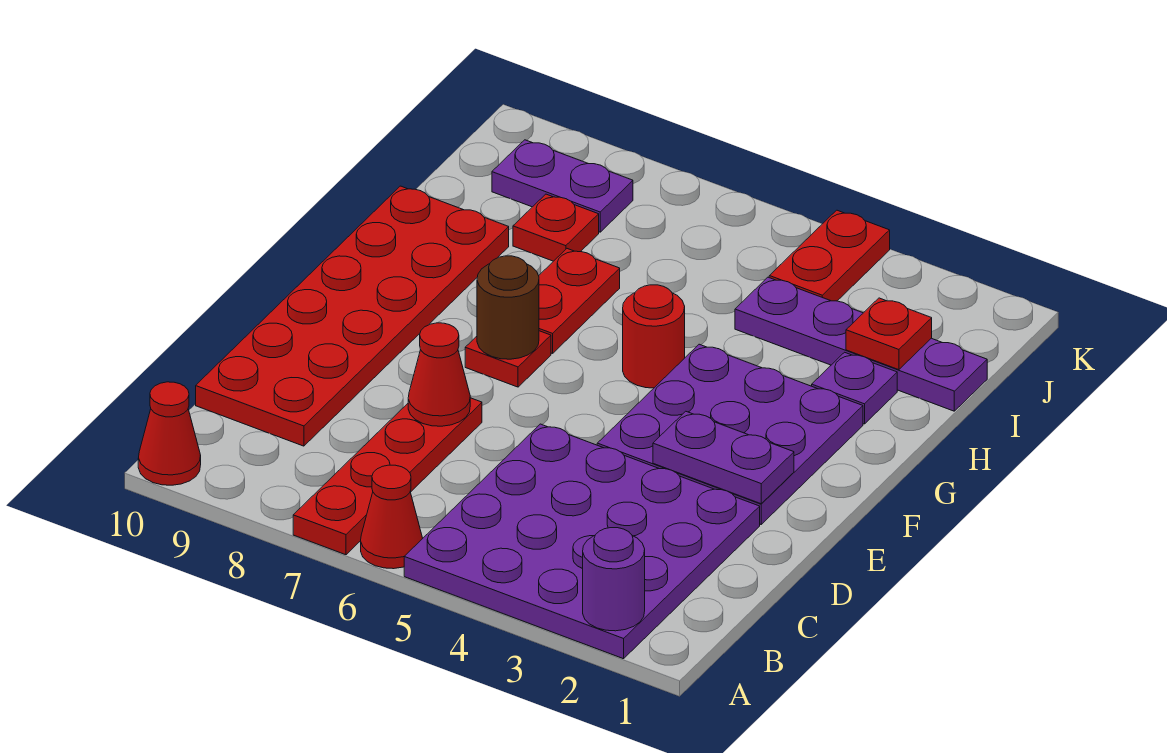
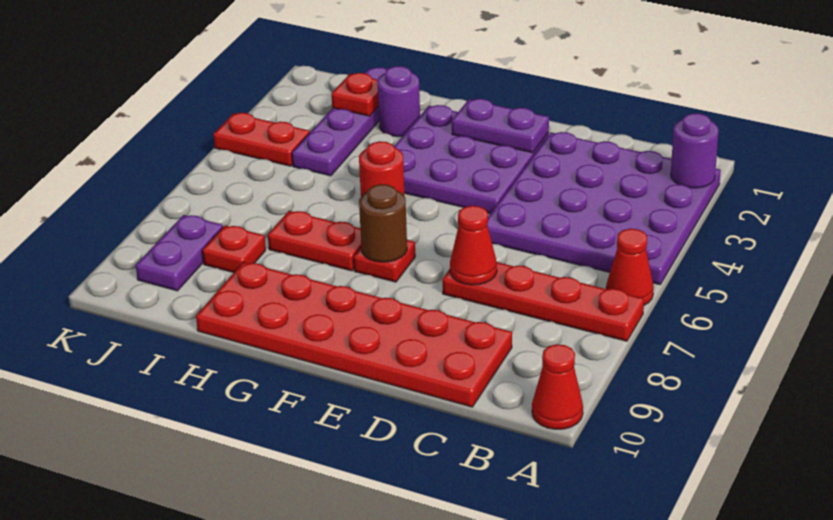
purple plate E2:E3 level 2 -> purple plate E2:F2 level 2
purple plate H2 level 1 -> purple round brick H2 level 1

